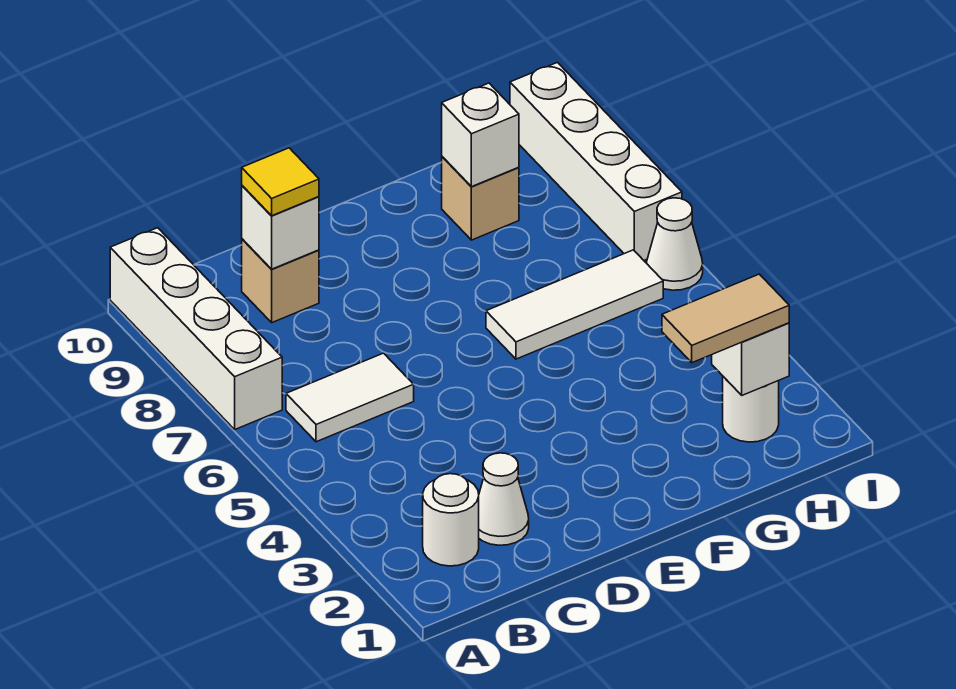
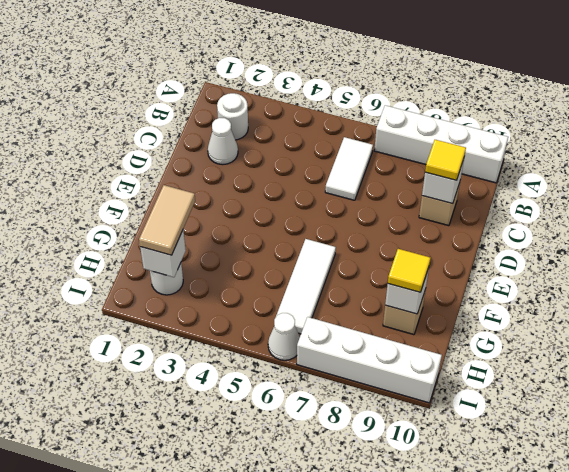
none -> yellow tile G9 level 3

